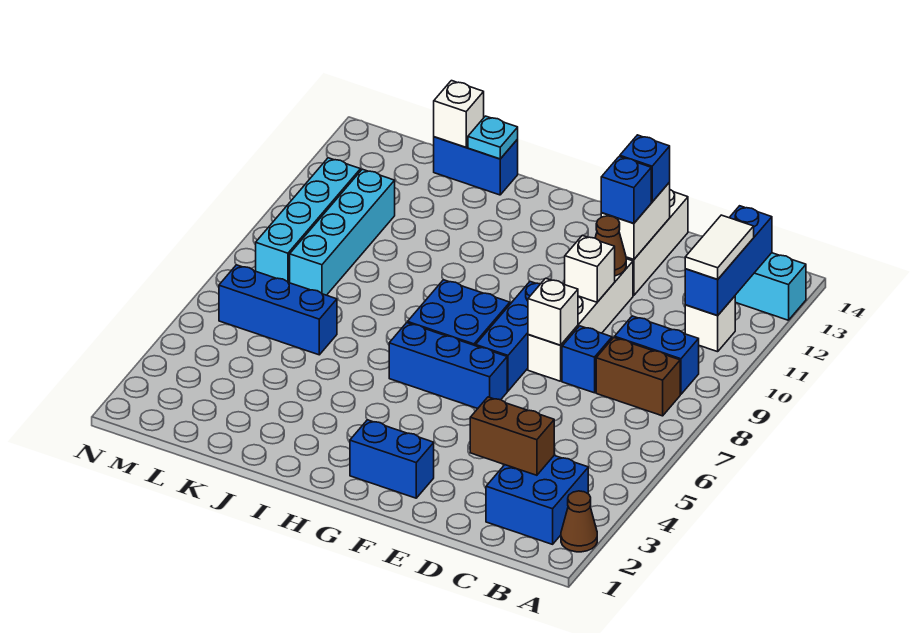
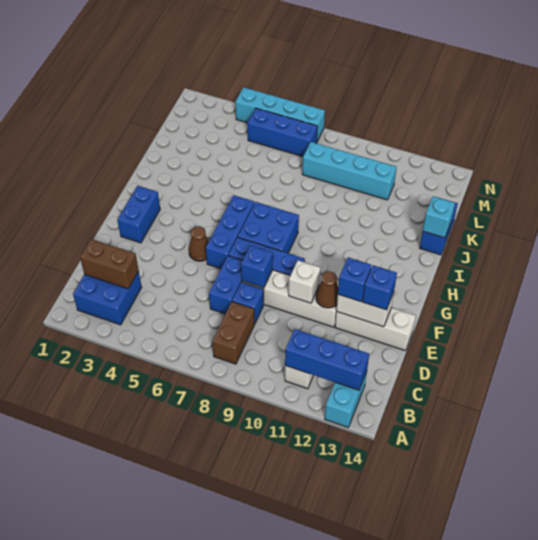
brown cone A2 level 1 -> brown cone F5 level 1
blue brick B9:C9 level 1 -> blue brick D7:E7 level 1
white tile B11:B12 level 3 -> none
brown brick C3:D3 level 2 -> brown brick C2:C3 level 2
white brick E8 level 2 -> blue brick E8 level 2
cyan plate J14 level 2 -> cyan brick J14 level 2
blue brick K6:M6 level 1 -> blue brick M5:M7 level 1
white brick K14 level 2 -> none
cyan brick M8:M11 level 1 -> cyan brick N4:N7 level 1

